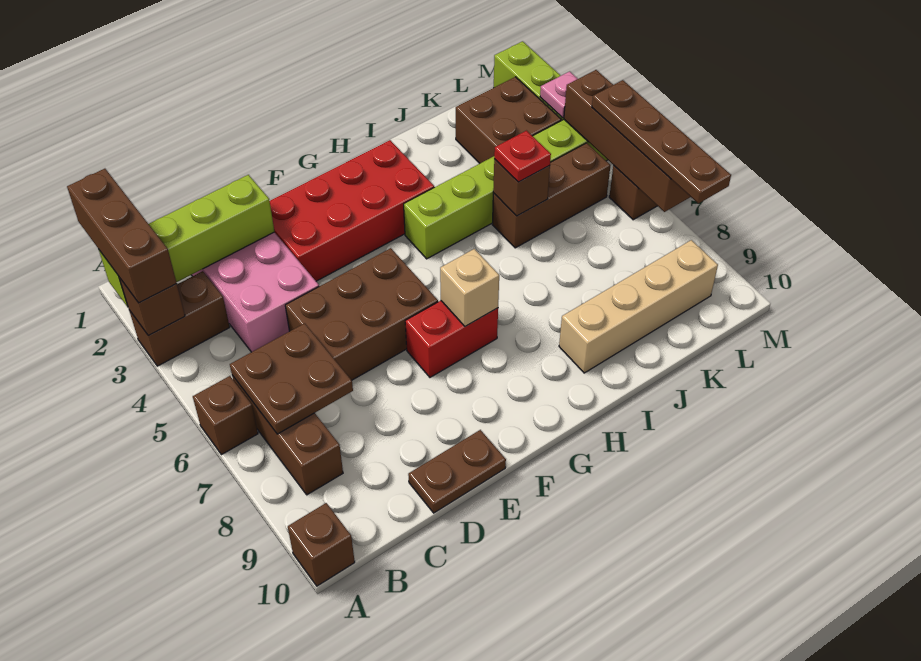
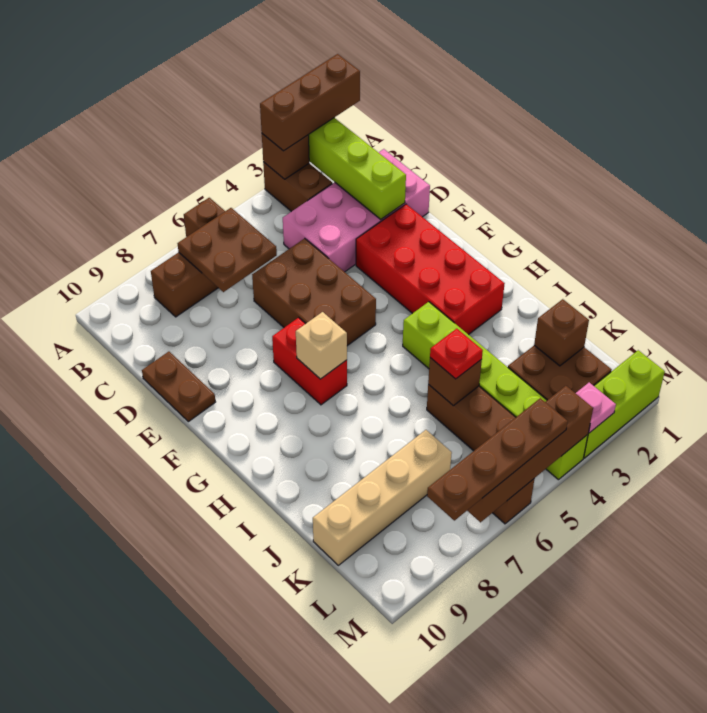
brown brick A10 level 1 -> brown brick K2 level 2
tan brick I9:L9 level 1 -> tan brick K7:K10 level 1

